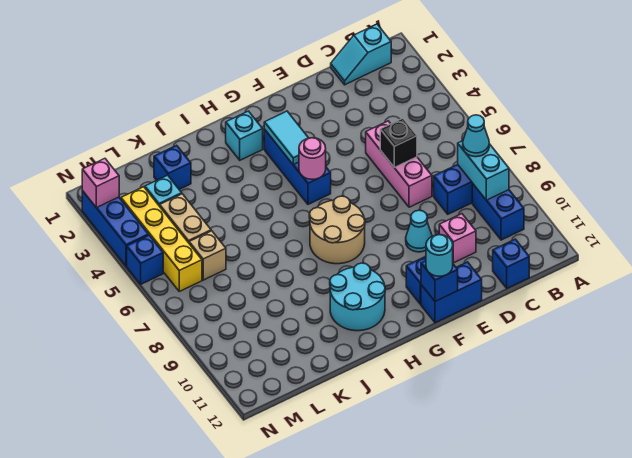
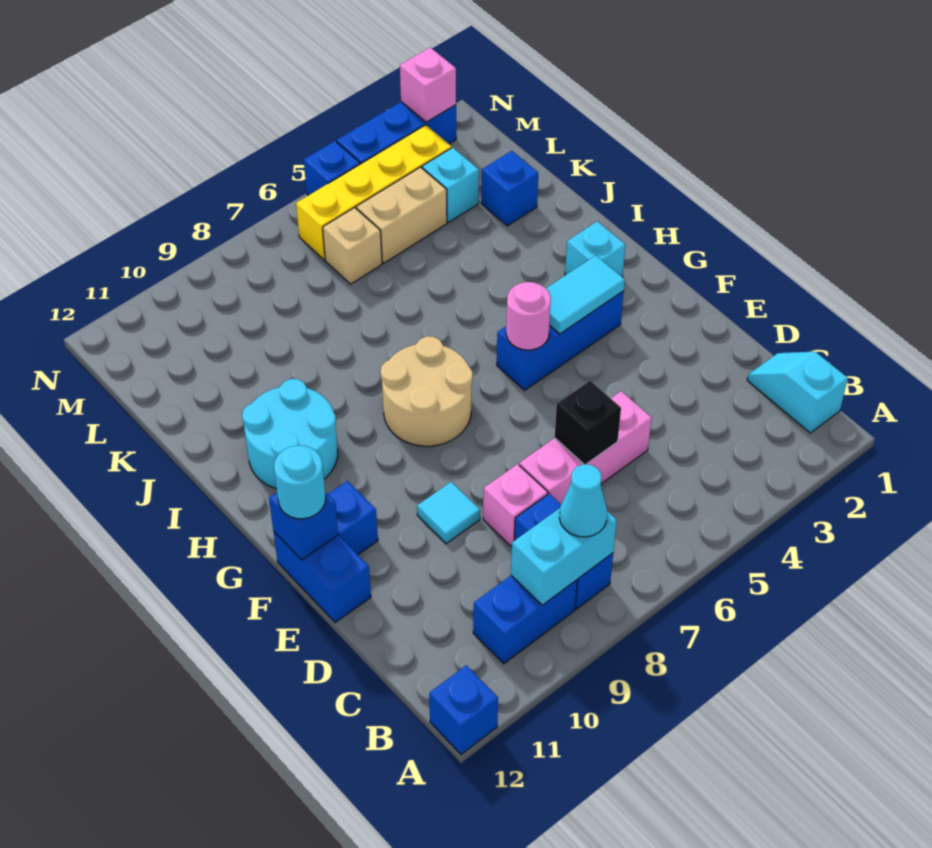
blue brick C12 level 1 -> blue brick A12 level 1
pink brick D10 level 1 -> pink brick D8 level 1
cyan cone E9 level 1 -> cyan tile E9 level 1

